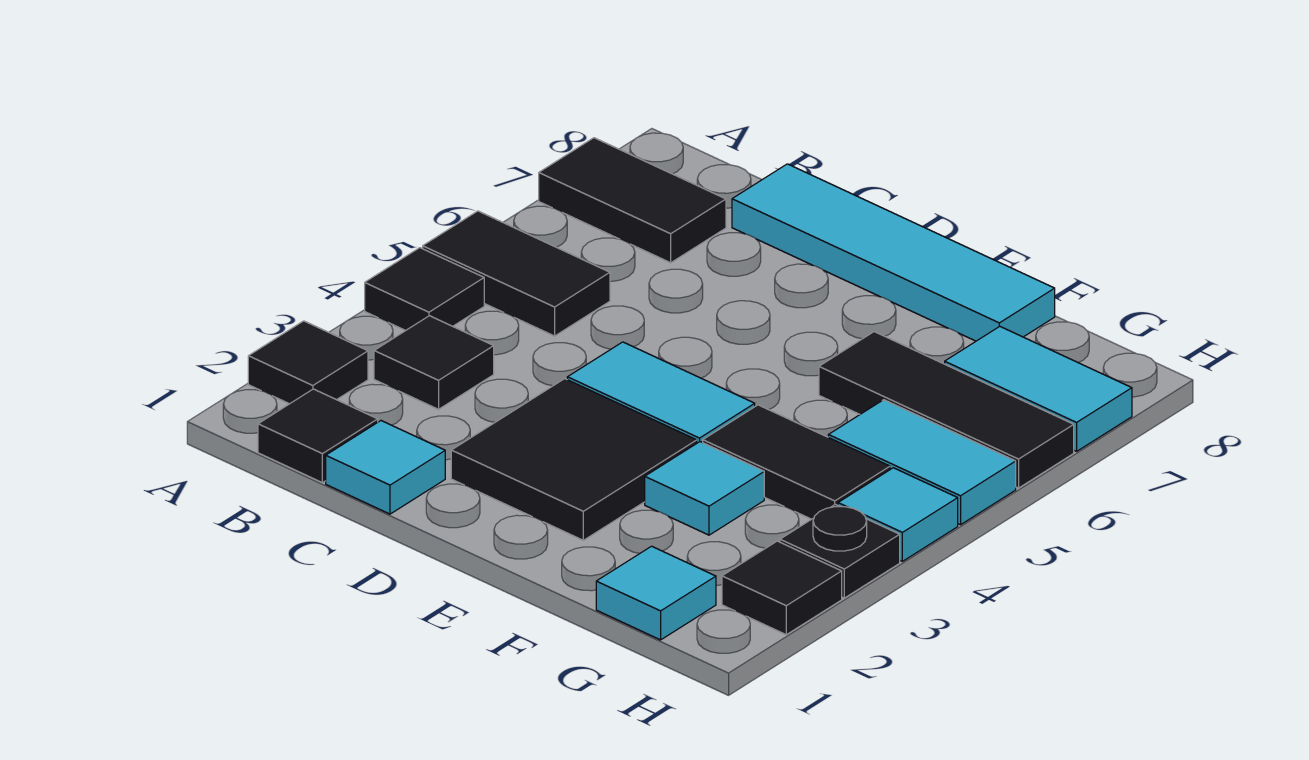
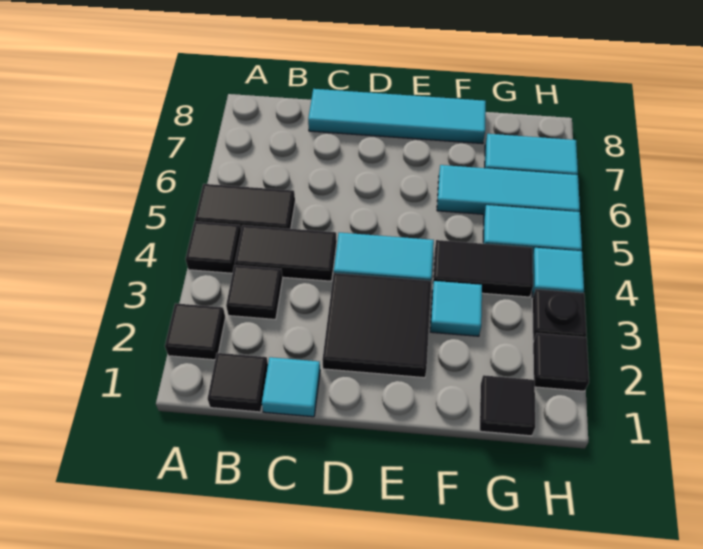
black tile A7:B7 level 1 -> black tile B4:C4 level 1
black tile F6:H6 level 1 -> cyan tile F6:H6 level 1
cyan tile G1 level 1 -> black tile G1 level 1

